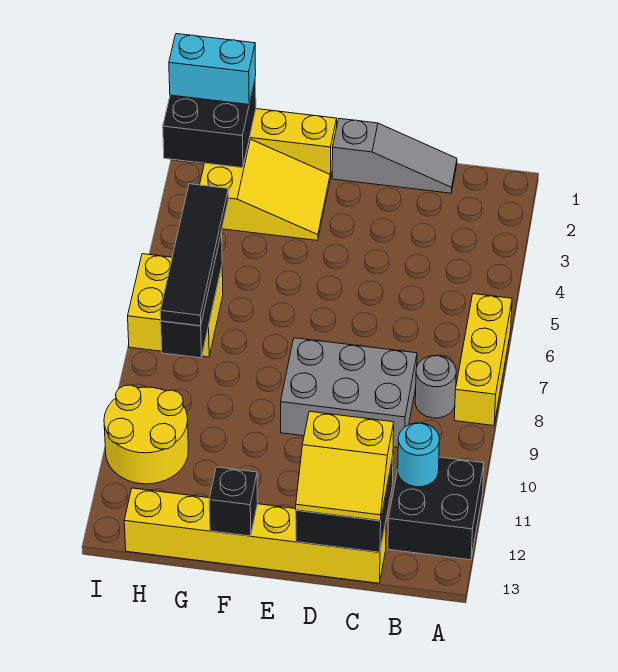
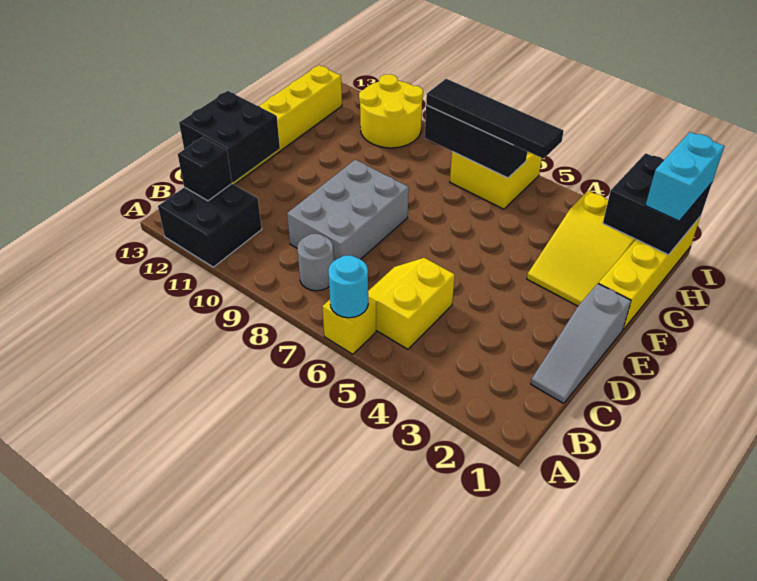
yellow brick A6:A8 level 1 -> yellow brick A6 level 1
cyan round brick B11 level 2 -> cyan round brick A6 level 2
yellow slope C12:D13 level 3 top 12 -> yellow slope B5:C6 level 1 top 5
black brick F13 level 2 -> black brick B12 level 2

